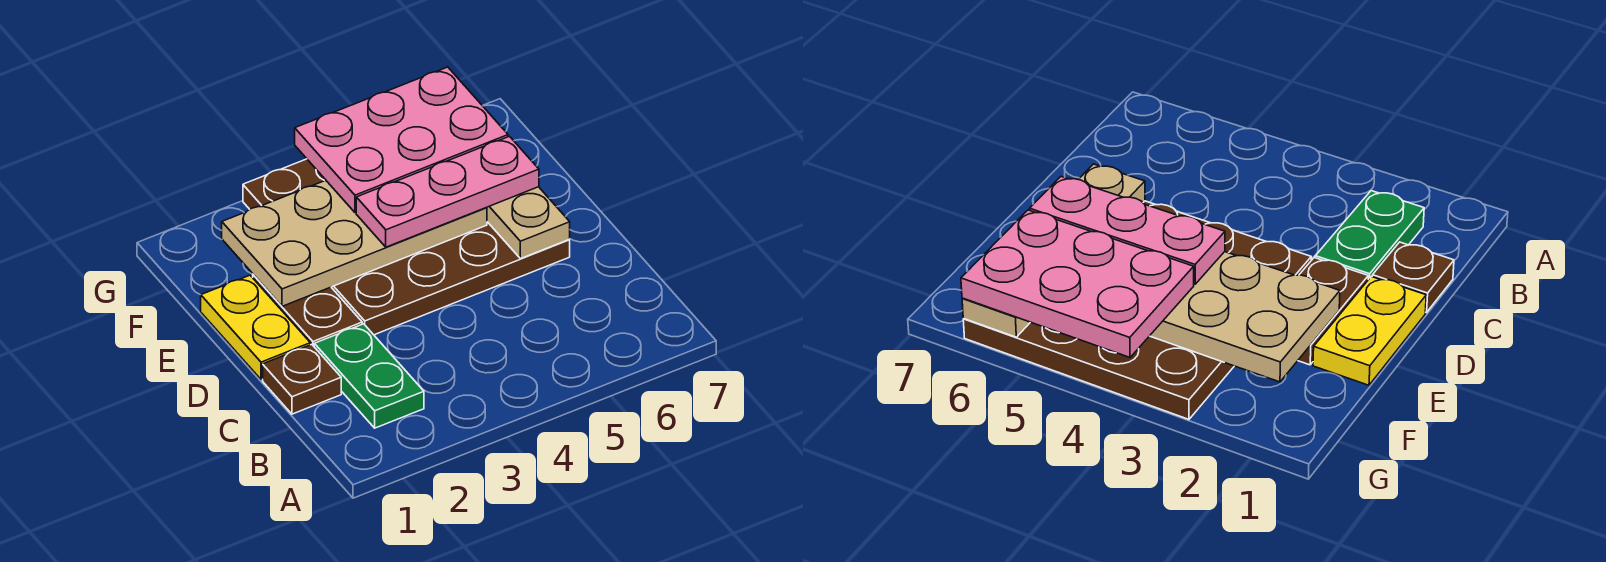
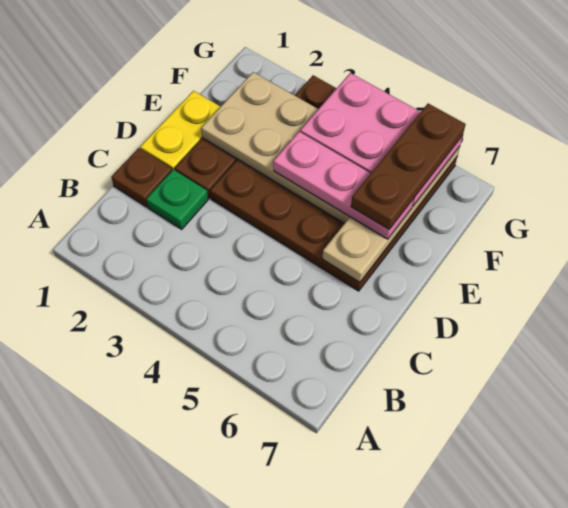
green plate B2:C2 level 1 -> green plate C2 level 1
none -> brown plate E6:G6 level 4

